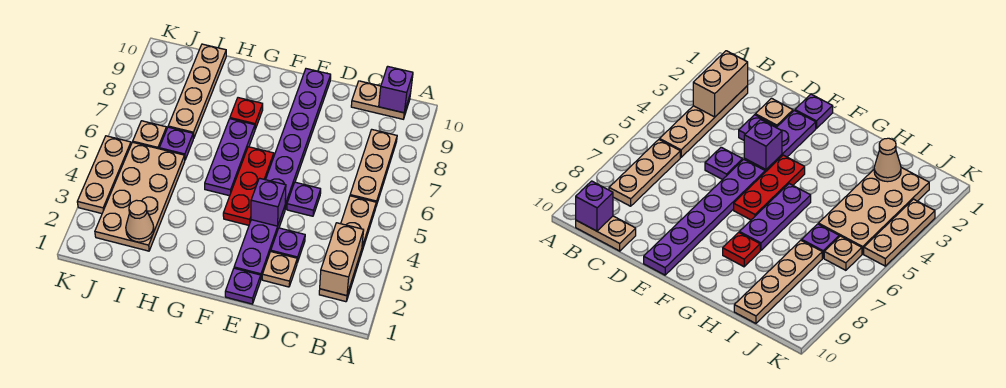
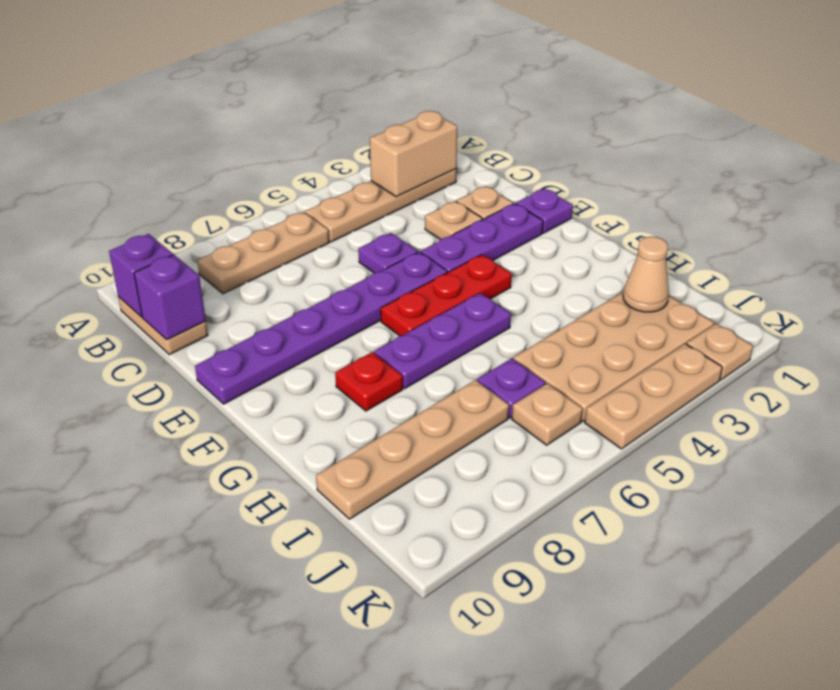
purple plate D3 level 1 -> tan plate D3 level 1
purple brick E4 level 2 -> purple brick C10 level 2
none -> tan plate K2 level 1

